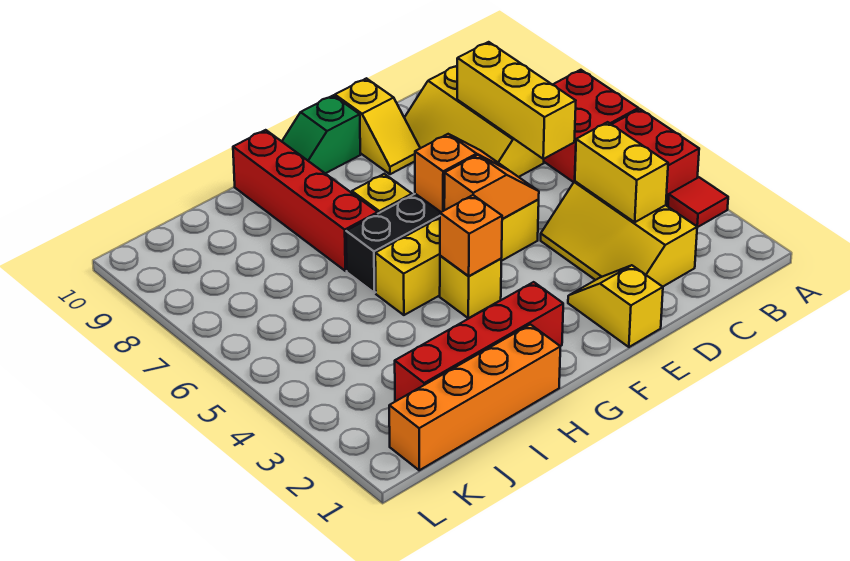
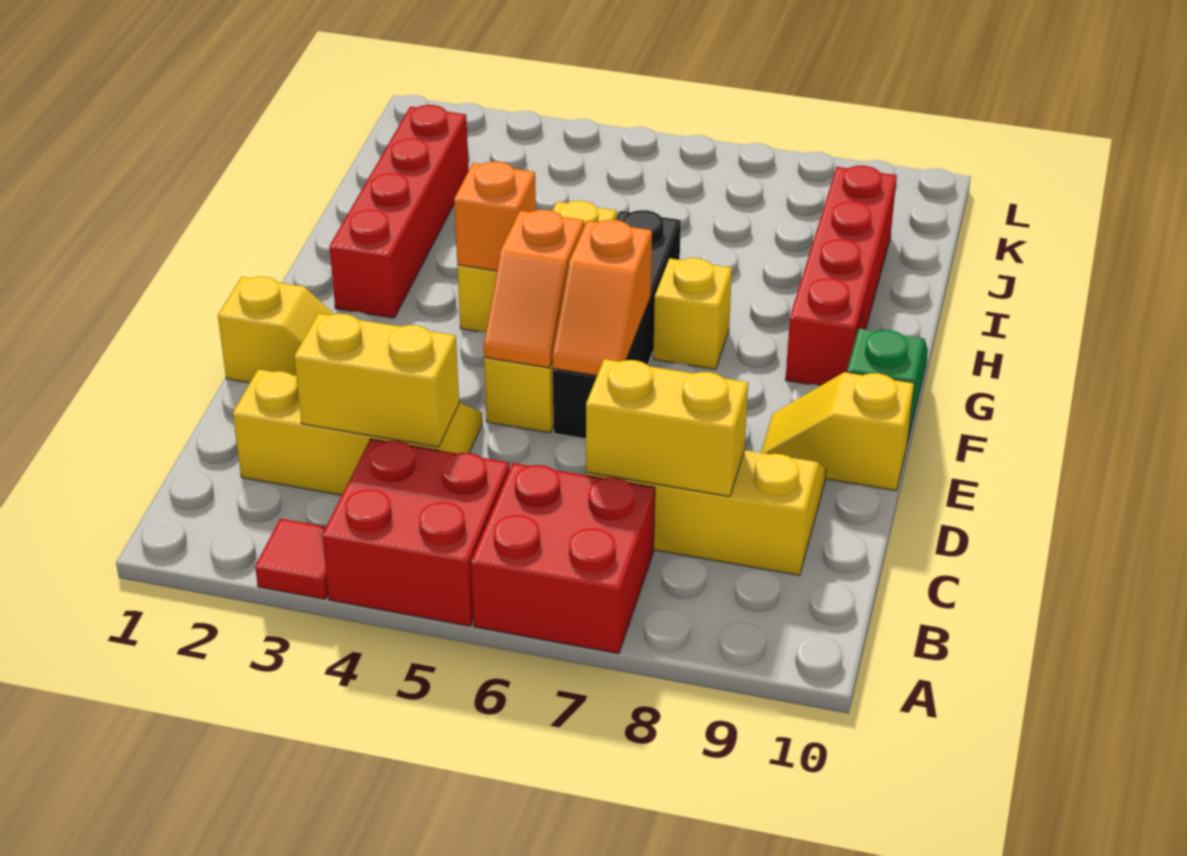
yellow brick C6:C8 level 2 -> yellow brick C7:C8 level 2
orange brick H1:K1 level 1 -> none
red brick H7:H10 level 1 -> red brick G9:J9 level 1

